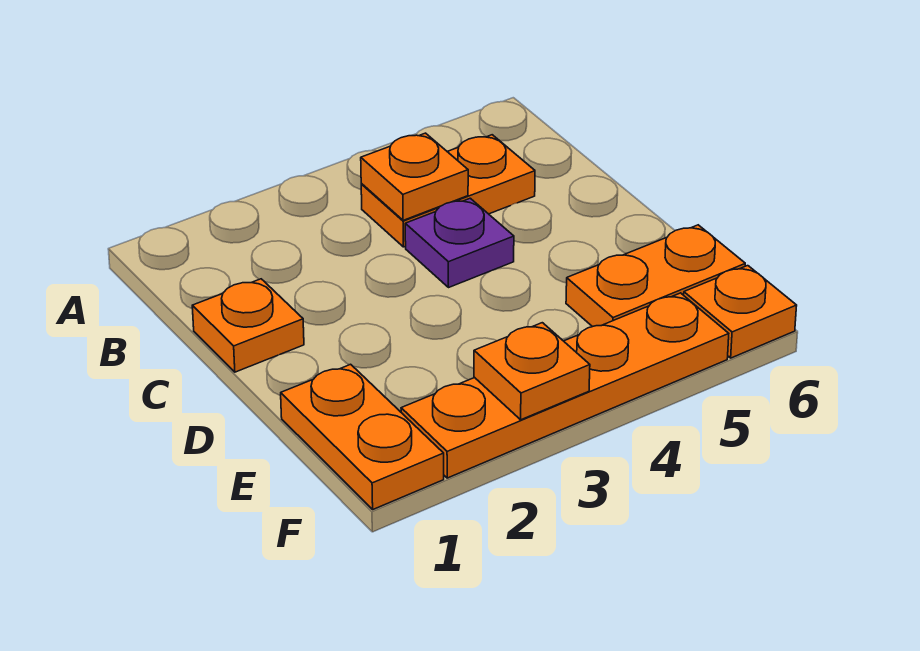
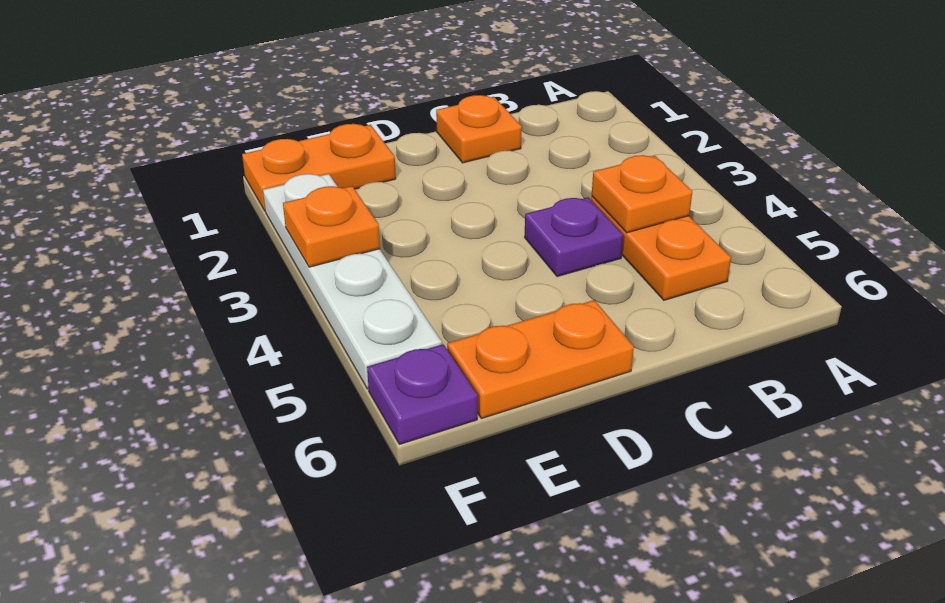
orange plate E5:E6 level 1 -> orange plate D6:E6 level 1
orange plate F2:F5 level 1 -> white plate F2:F5 level 1
orange plate F6 level 1 -> purple plate F6 level 1

